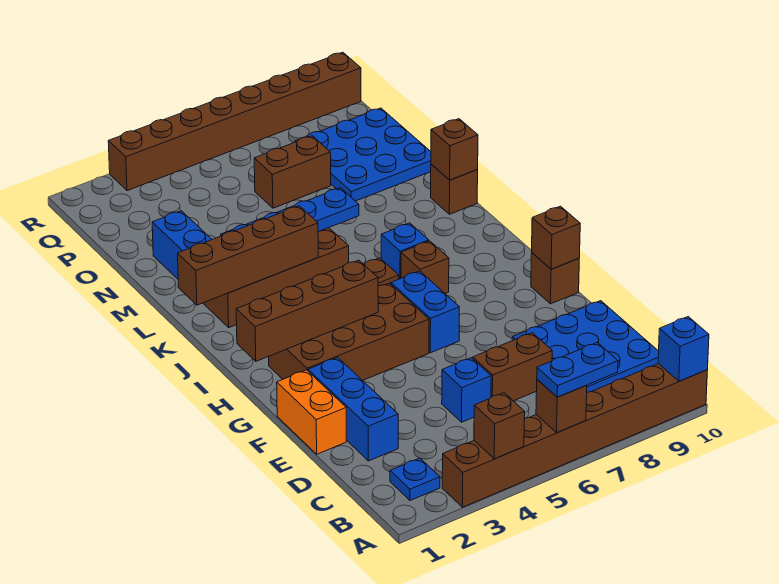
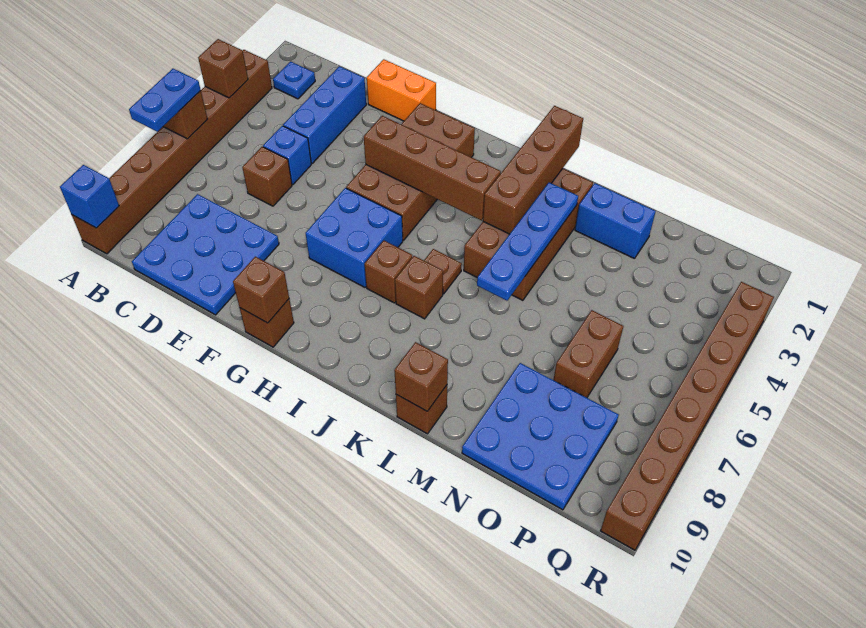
blue brick D2:F2 level 1 -> blue brick D2:D4 level 1
brown brick D6:D7 level 1 -> brown brick D6 level 1
blue brick G6:H6 level 1 -> blue brick G6:H7 level 1
brown brick H1:H4 level 2 -> brown brick G4:J4 level 2
blue brick J7 level 1 -> brown brick J7 level 1

